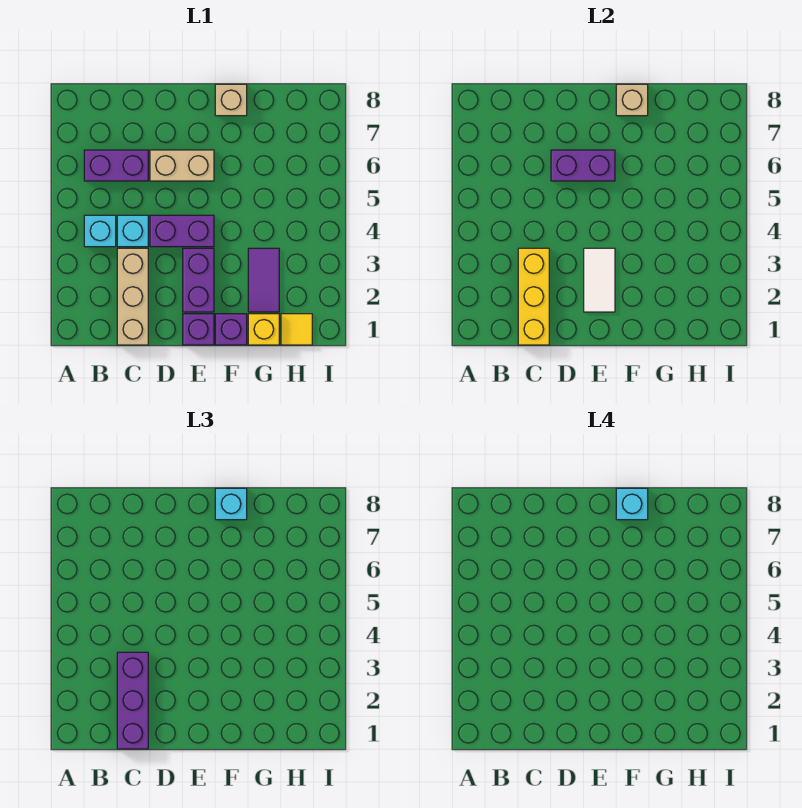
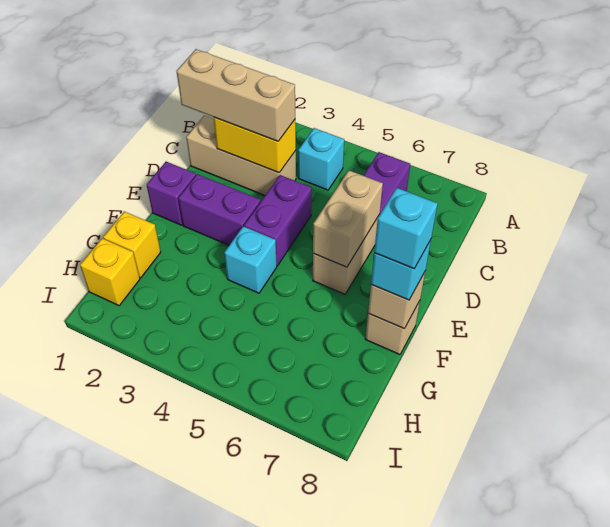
yellow brick C1:C3 level 2 -> yellow brick C2:C3 level 2
purple brick C1:C3 level 3 -> tan brick C1:C3 level 3
cyan brick C4 level 1 -> cyan brick F4 level 1
purple brick D6:E6 level 2 -> tan brick D6:E6 level 2
white tile E2:E3 level 2 -> none
purple brick F1 level 1 -> none
purple tile G2:G3 level 1 -> none
yellow tile H1 level 1 -> yellow brick H1 level 1

